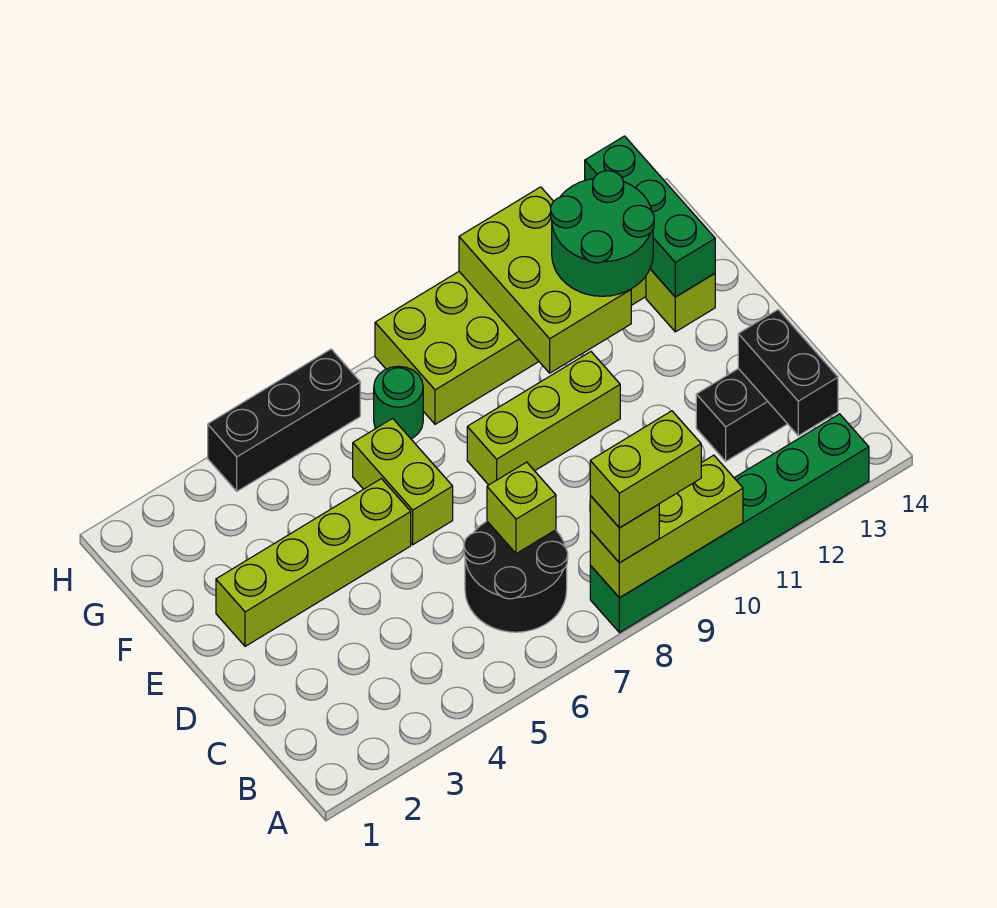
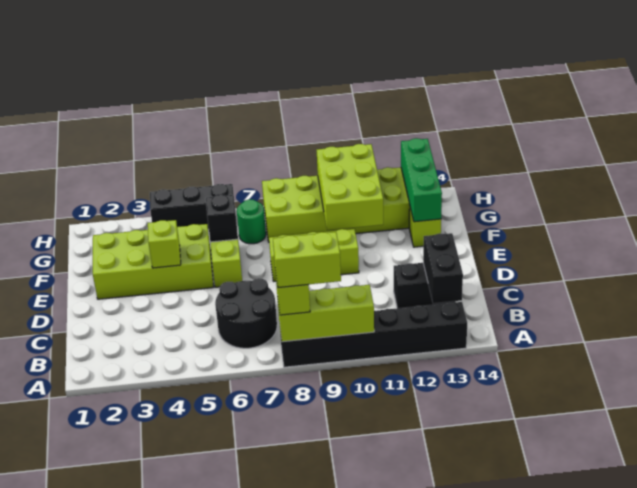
green brick A8:A13 level 1 -> black brick A8:A13 level 1
lime brick C7 level 2 -> lime brick E4 level 2
lime brick E2:E5 level 1 -> lime brick E2:F5 level 1
none -> black brick F6 level 2
green round brick F11:G12 level 3 -> none

